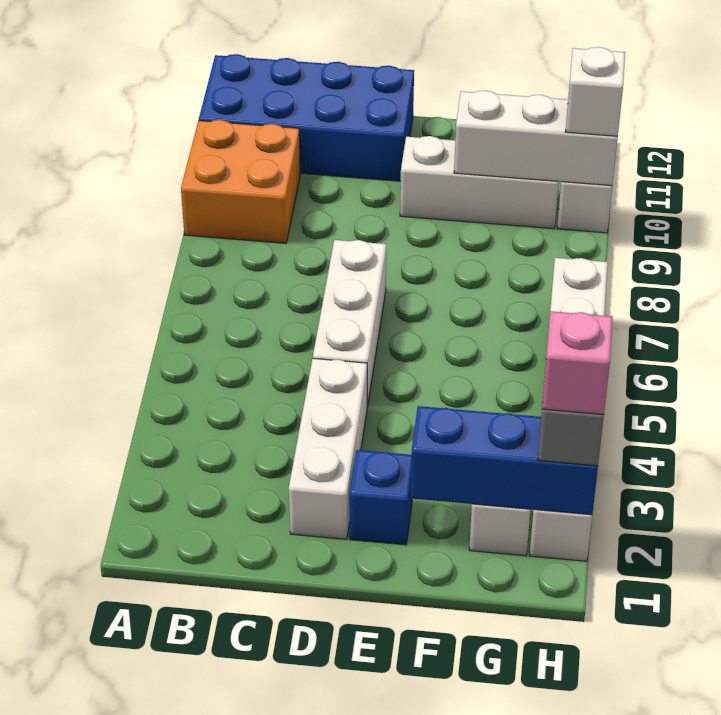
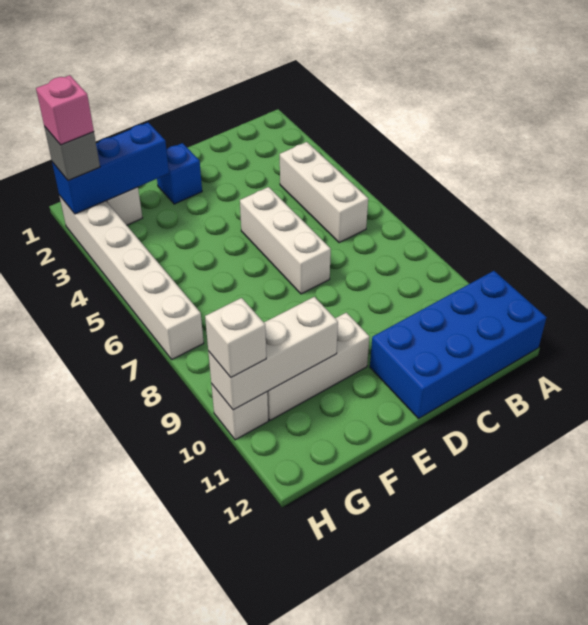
orange brick A9:B10 level 1 -> none
white brick D2:D4 level 1 -> white brick B4:B6 level 1

